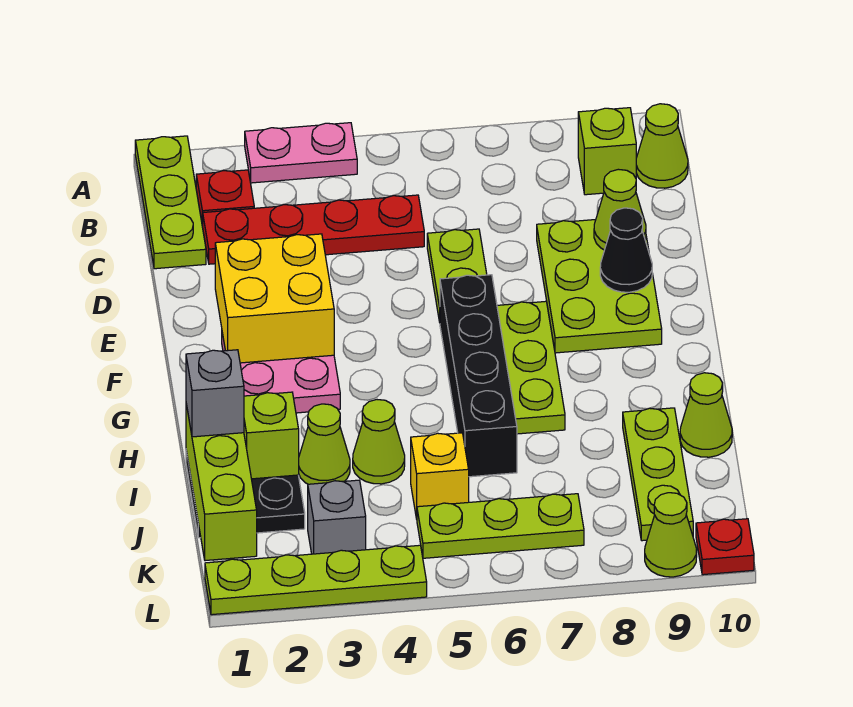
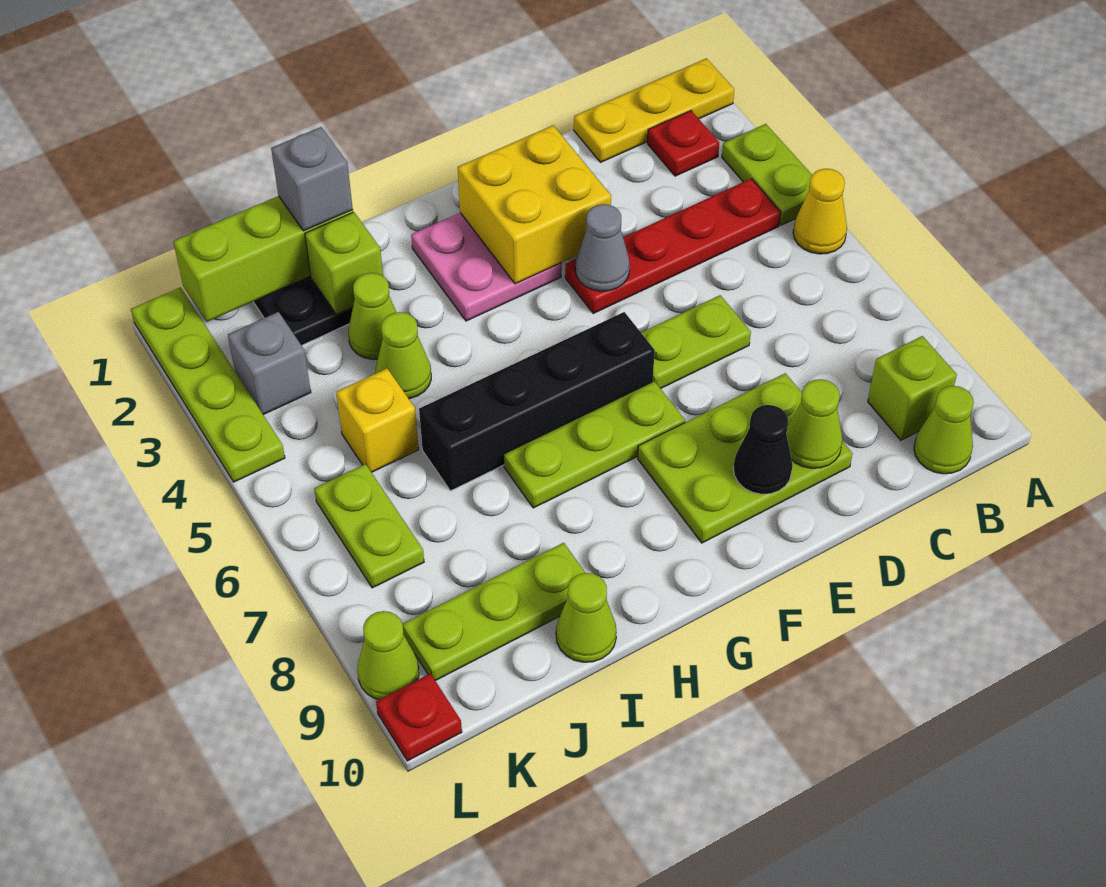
lime plate A1:C1 level 1 -> yellow plate A1:C1 level 1
pink plate A3:A4 level 1 -> lime plate A3:A4 level 1
none -> yellow cone A5 level 1
red plate C2:C5 level 1 -> red plate B4:E4 level 1
none -> grey cone E4 level 2
lime plate K5:K7 level 1 -> lime plate K6:K7 level 1

